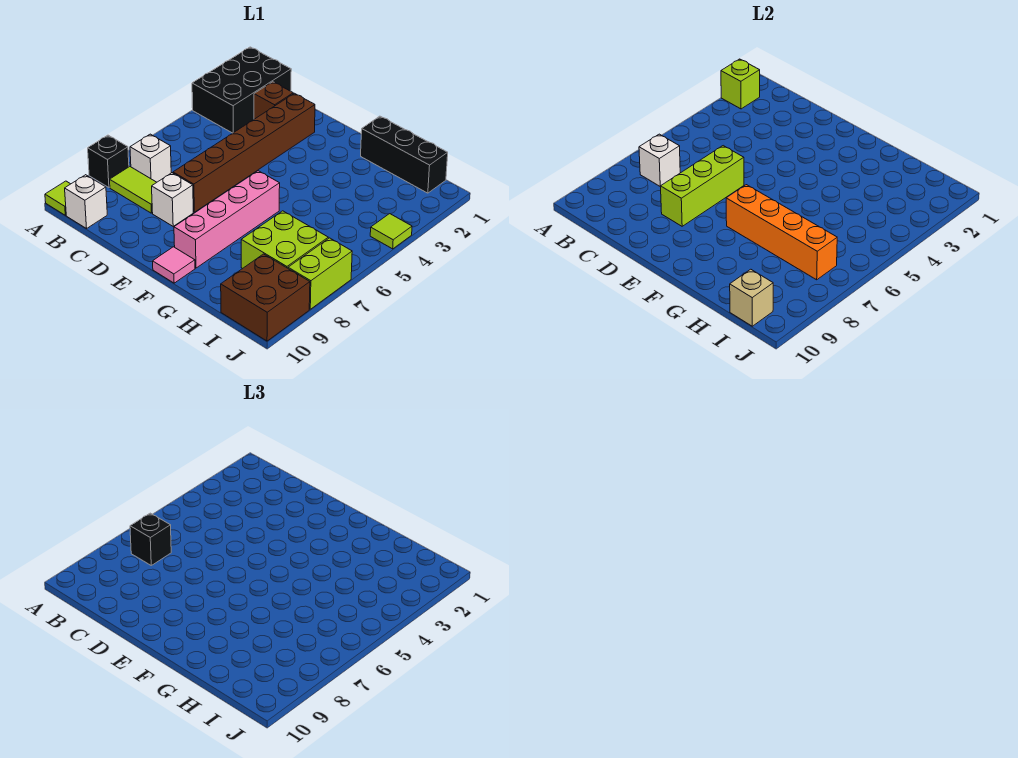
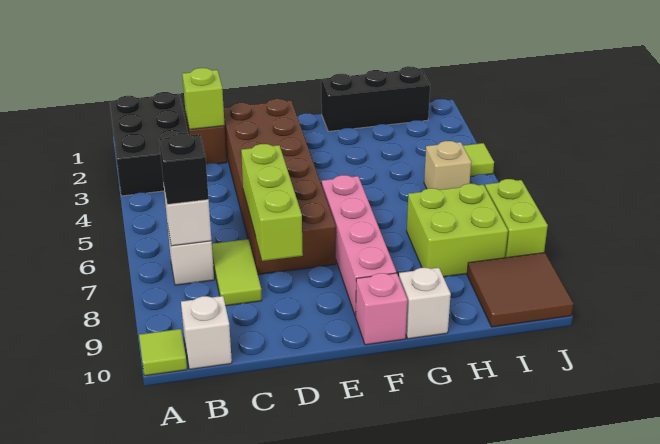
lime brick A2 level 2 -> lime brick C2 level 2
black brick A8 level 1 -> none
lime tile B8:C8 level 1 -> lime tile C7:C8 level 1
brown brick D2:D7 level 1 -> brown brick D2:E7 level 1
white brick D8 level 1 -> white brick G10 level 1
orange brick F7:I7 level 2 -> none
pink tile F10 level 1 -> pink brick F10 level 1
brown brick I9:J10 level 1 -> brown tile I9:J10 level 1
tan brick I10 level 2 -> tan brick I5 level 1

